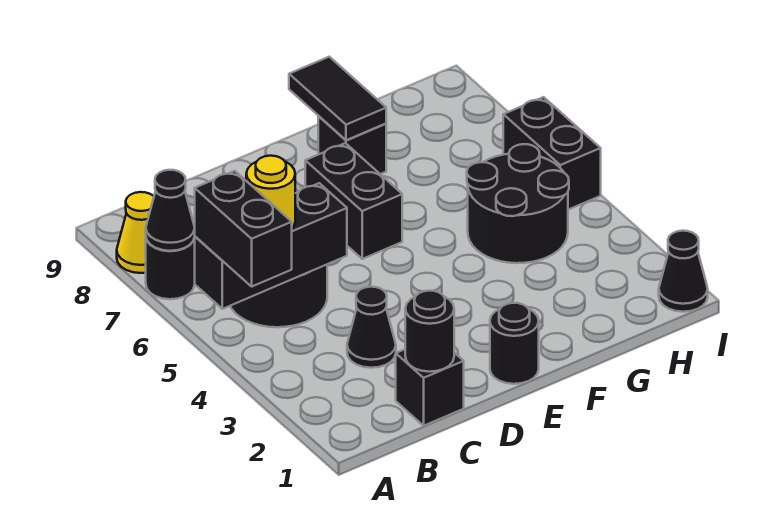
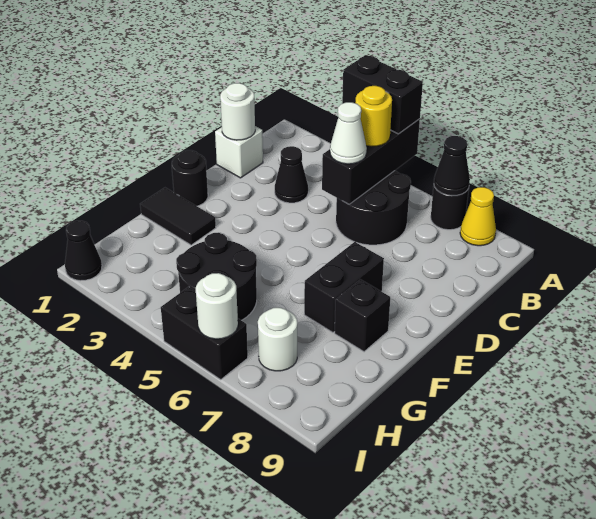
black brick C1 level 1 -> white brick C1 level 1
black round brick C1 level 2 -> white round brick C1 level 2
none -> white cone C5 level 3
black brick E6:E7 level 1 -> black brick E7:F7 level 1
black tile F8:F9 level 2 -> black tile F1:F2 level 1
none -> white round brick H7 level 1
none -> white round brick I6 level 2

